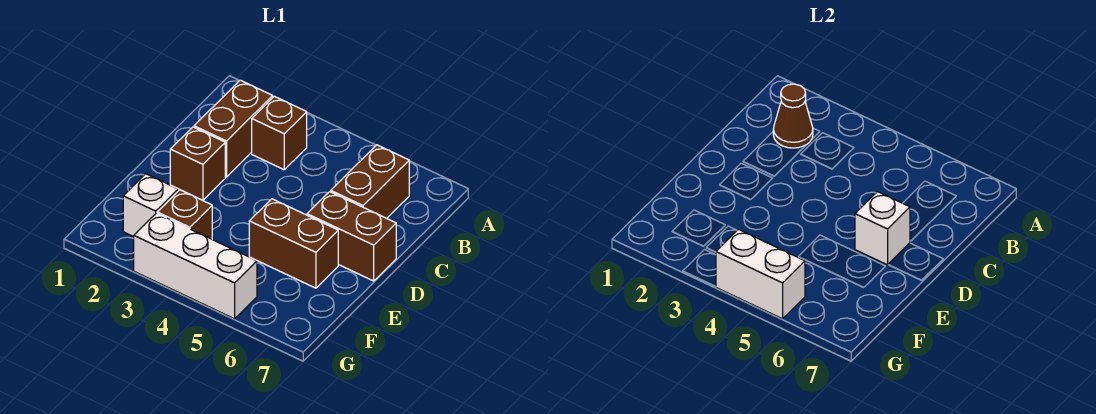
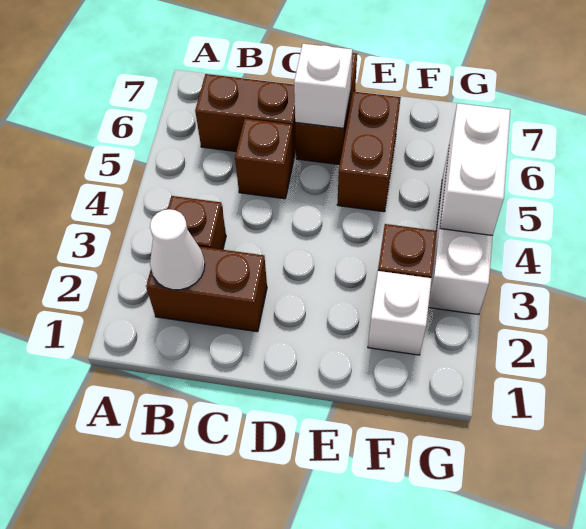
brown cone B2 level 2 -> white cone B2 level 2
brown brick D2 level 1 -> brown brick C5 level 1

